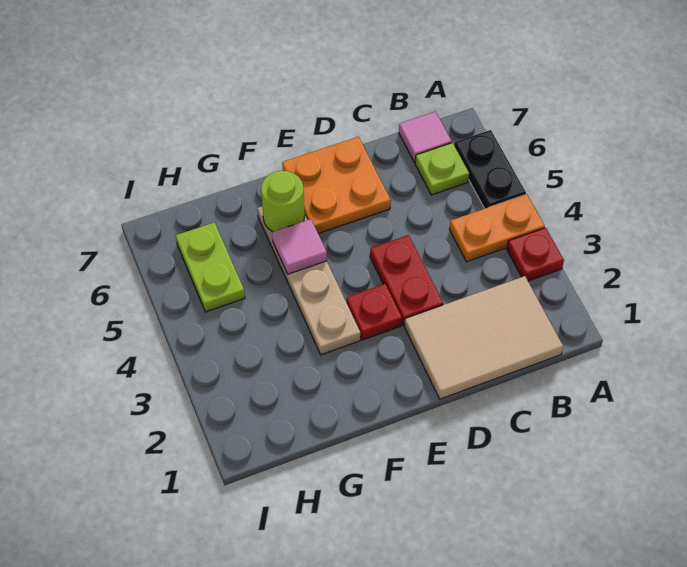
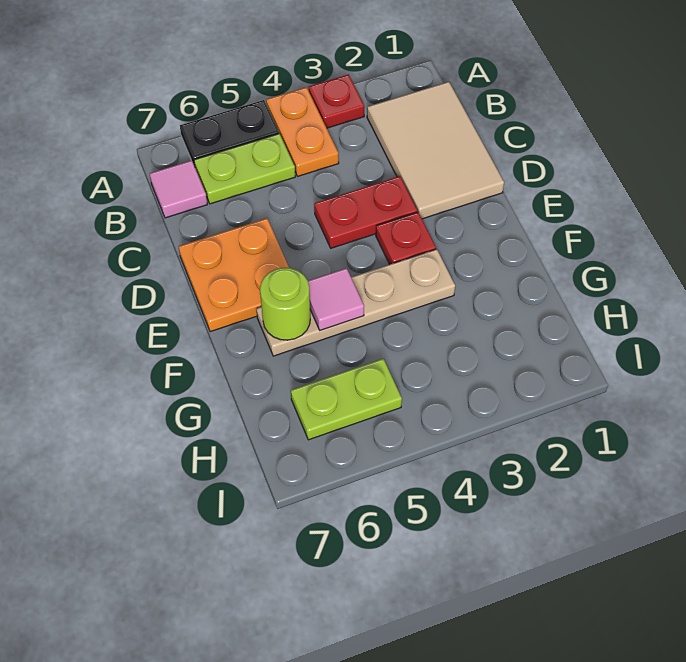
lime plate B6 level 1 -> lime plate B5:B6 level 1

